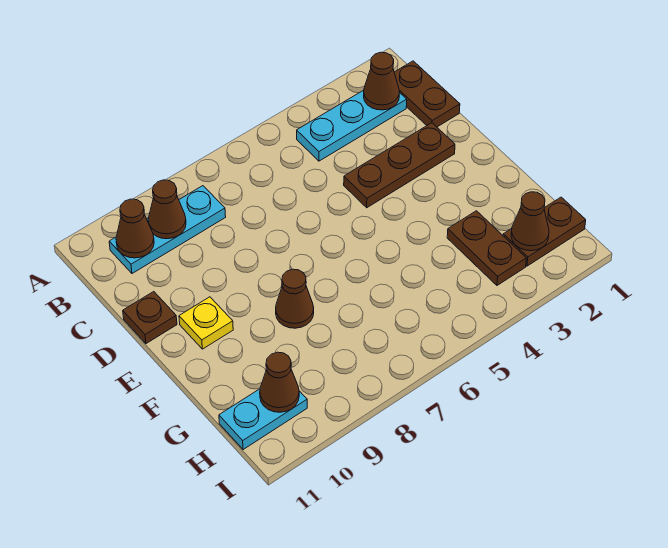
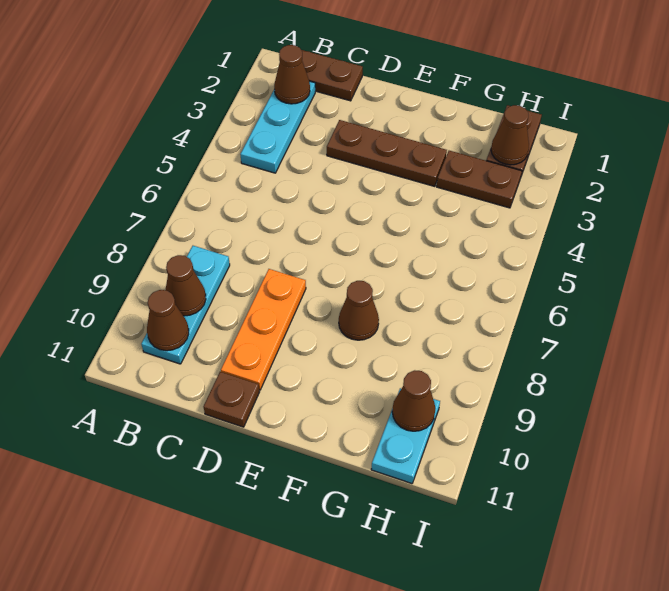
brown plate D2:D4 level 1 -> brown plate D3:F3 level 1
none -> orange plate D8:D10 level 1
yellow plate E10 level 1 -> none

